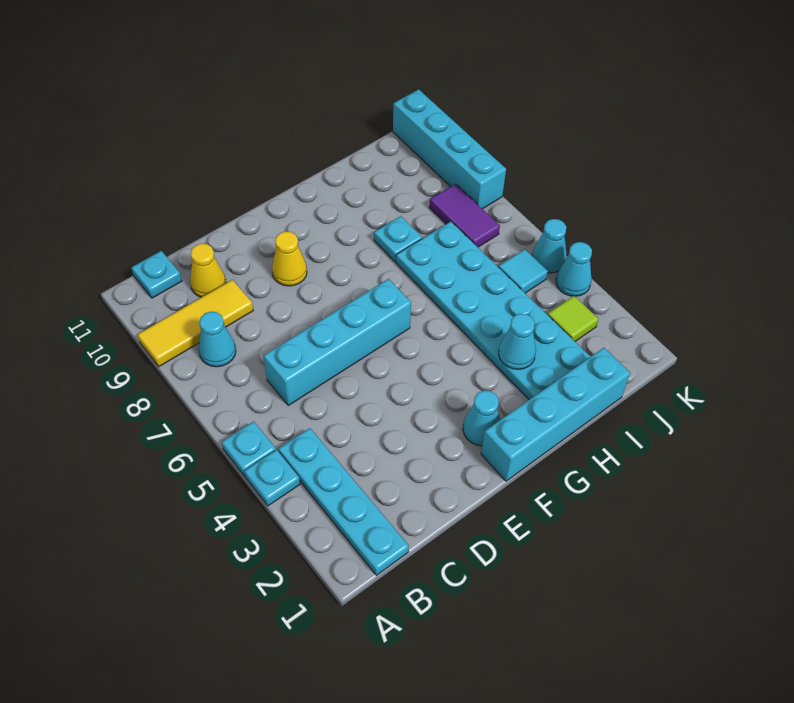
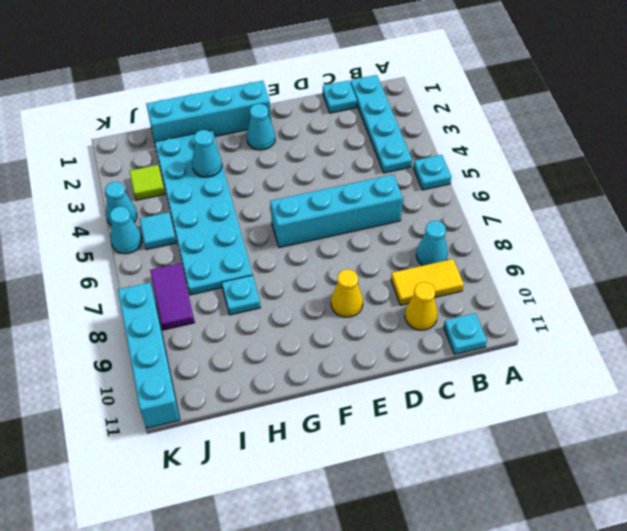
cyan plate A4 level 1 -> cyan plate C1 level 1
yellow tile A9:C9 level 1 -> yellow tile B9:C9 level 1

